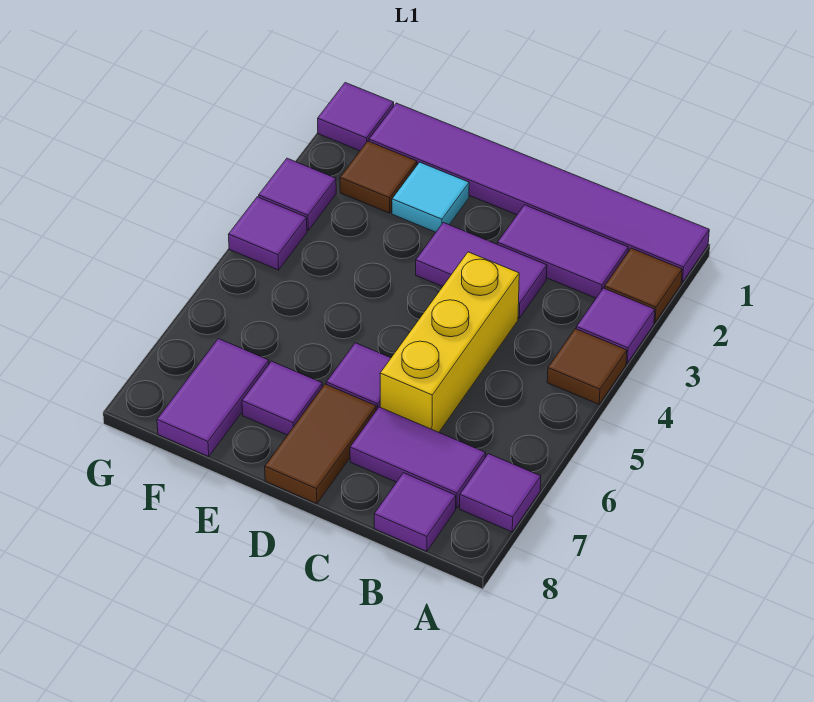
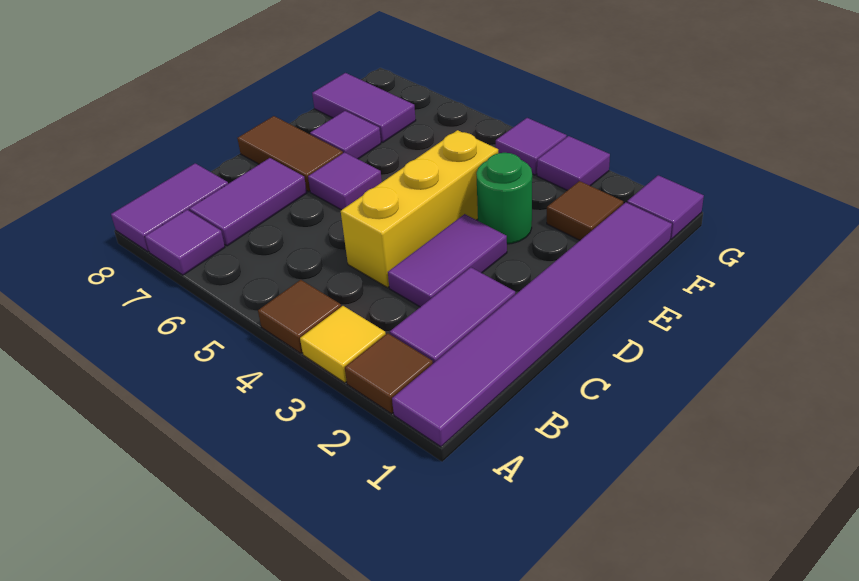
purple tile A3 level 1 -> yellow tile A3 level 1
purple tile B8 level 1 -> purple tile A8:B8 level 1
yellow brick C4:C6 level 1 -> yellow brick C4:E4 level 1
cyan tile E2 level 1 -> none
none -> green round brick E3 level 1

